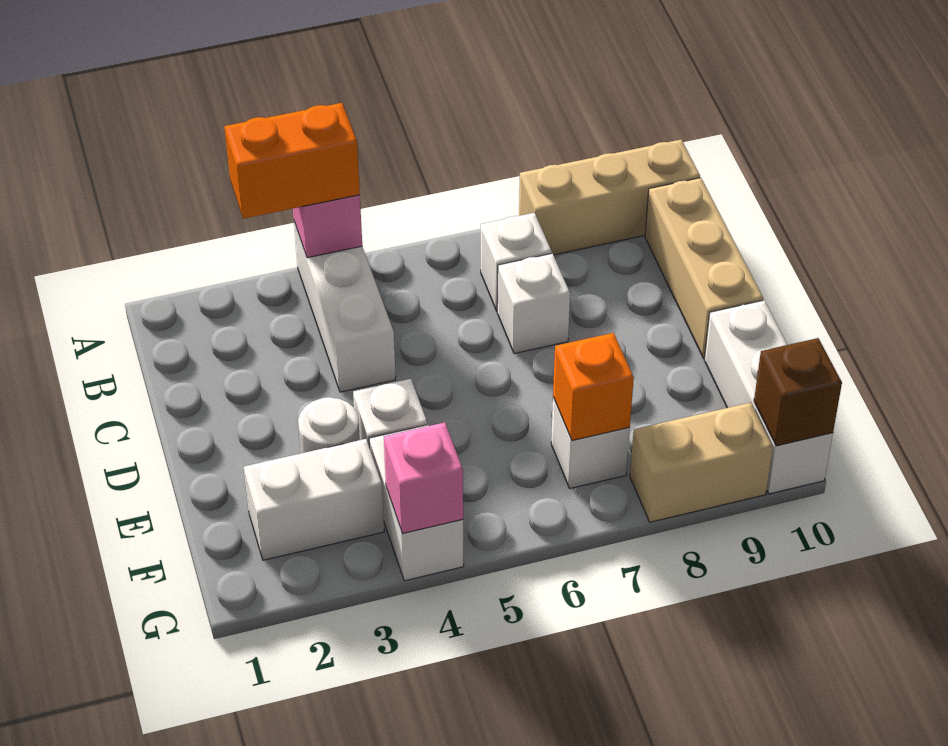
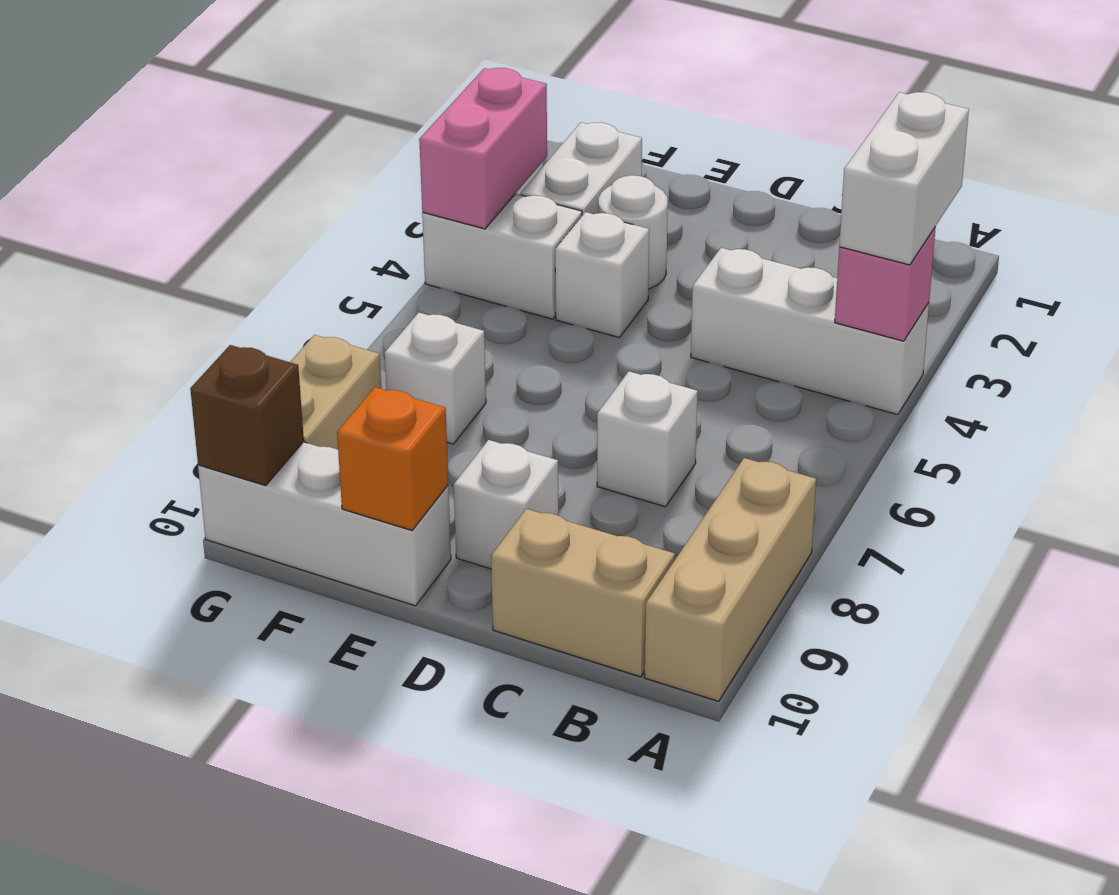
orange brick A3:A4 level 3 -> white brick A3:A4 level 3
white brick B7 level 1 -> white brick D9 level 1
tan brick B10:D10 level 1 -> tan brick B10:C10 level 1
orange brick F7 level 2 -> orange brick E10 level 2
pink brick G4 level 2 -> pink brick G3:G4 level 2

